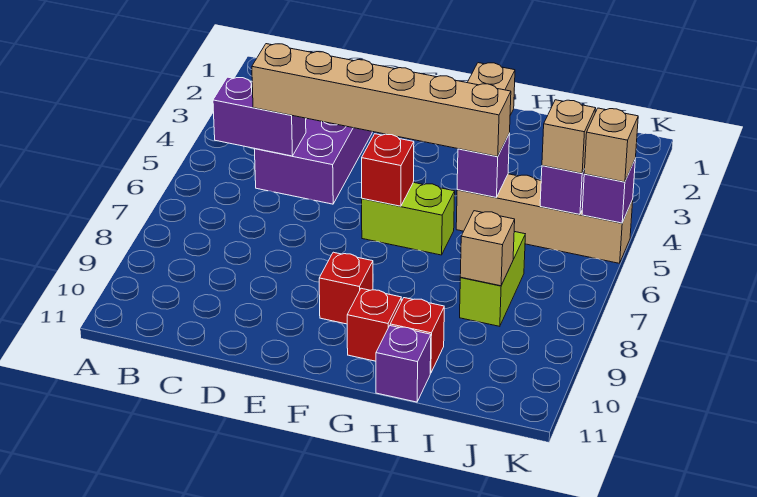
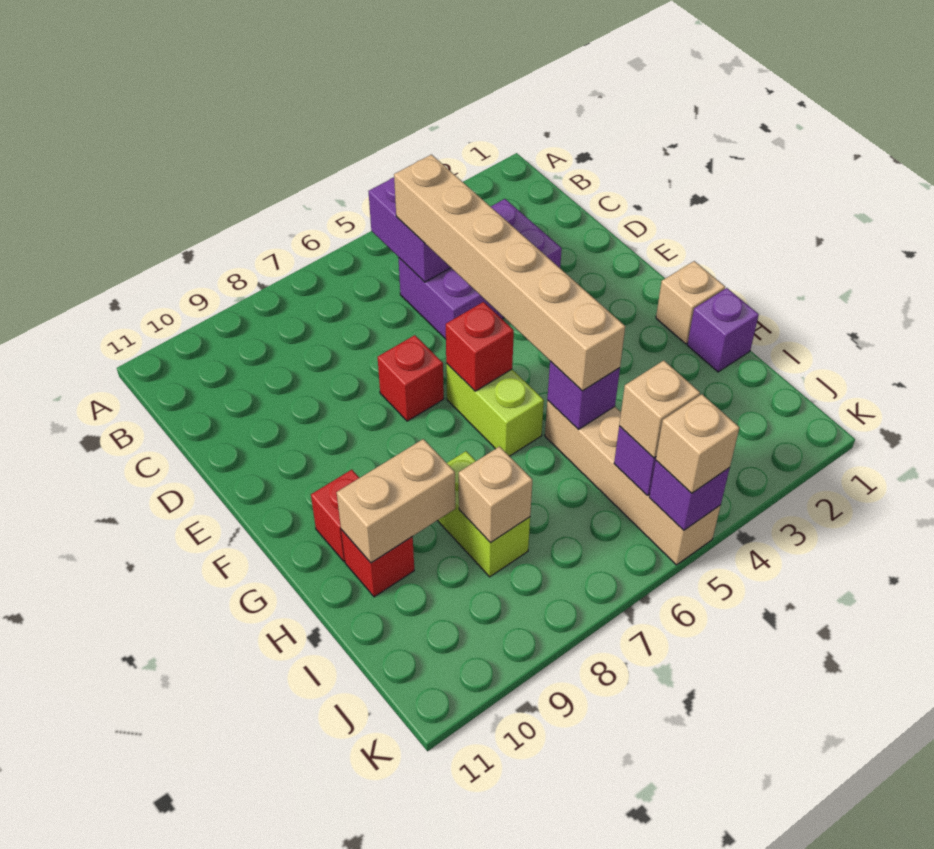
red brick F9 level 1 -> red brick E7 level 1
none -> tan brick H9:H10 level 2
purple brick H11 level 1 -> purple brick H1 level 1
lime brick I7:I8 level 1 -> lime brick H8:I8 level 1

